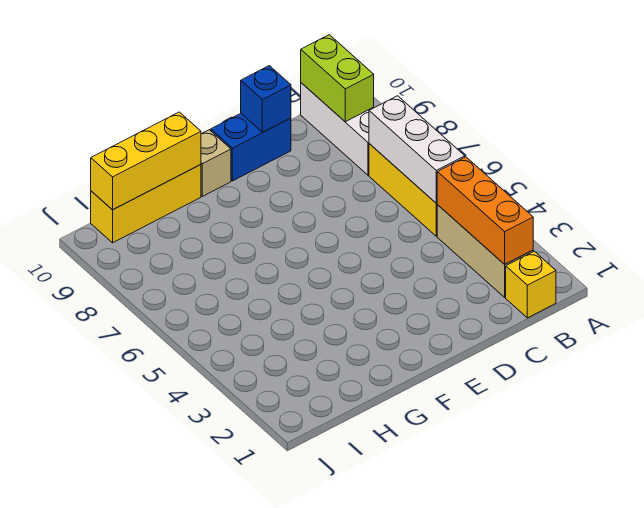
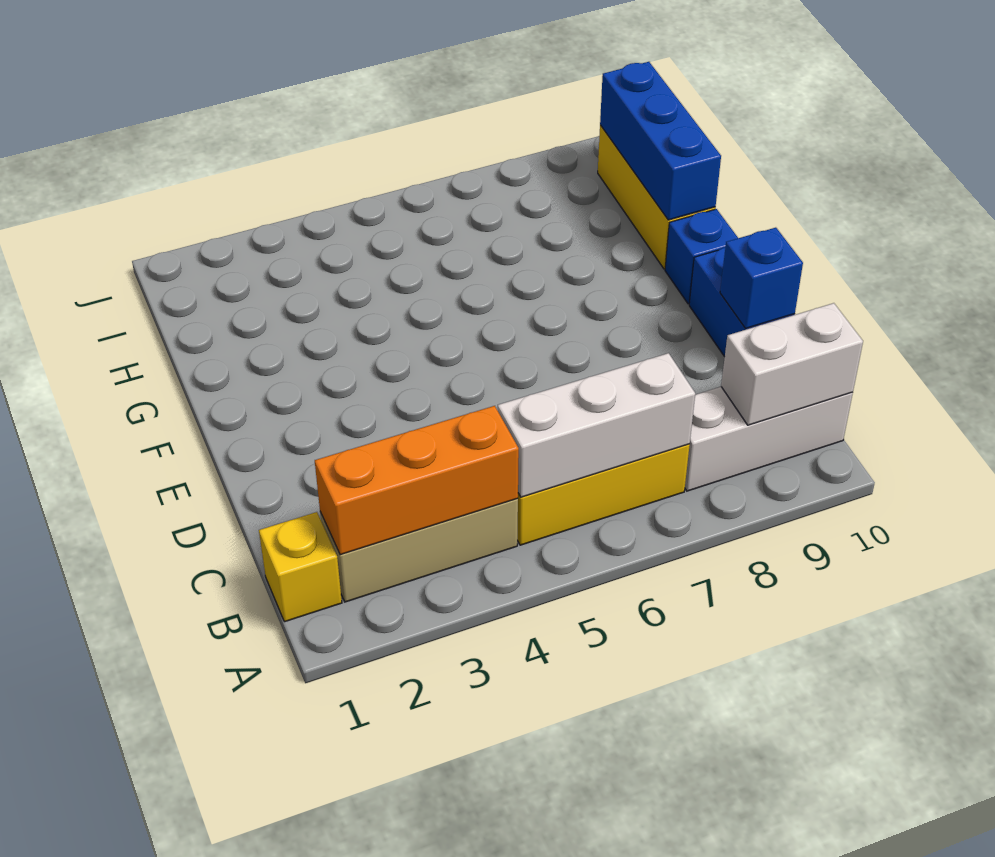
lime brick B9:B10 level 2 -> white brick B9:B10 level 2
tan brick F10 level 1 -> blue brick F10 level 1
yellow brick G10:I10 level 2 -> blue brick G10:I10 level 2

